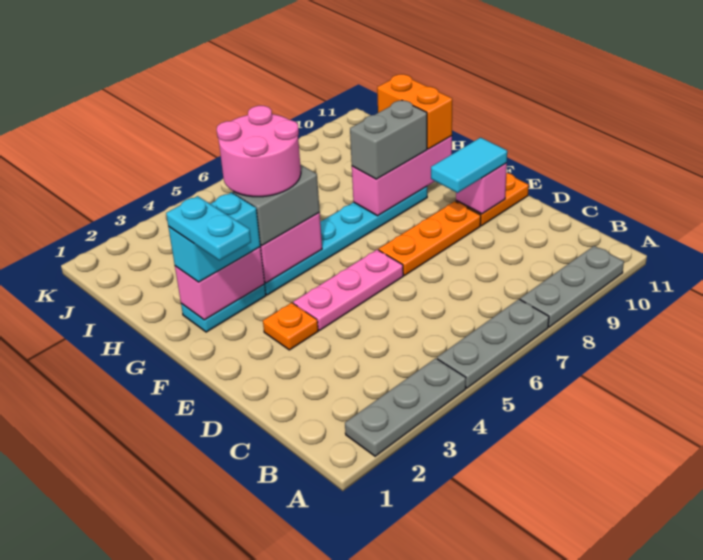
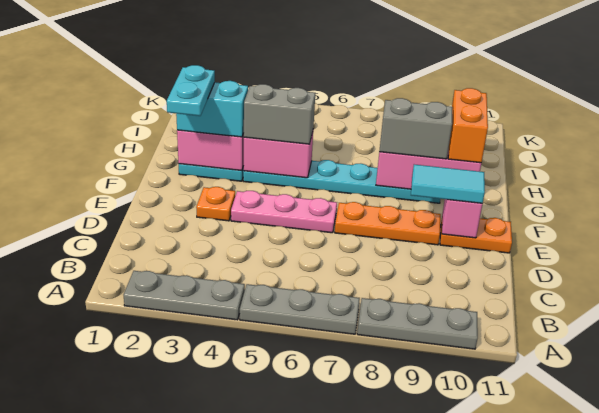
pink round brick G4:H5 level 4 -> none

